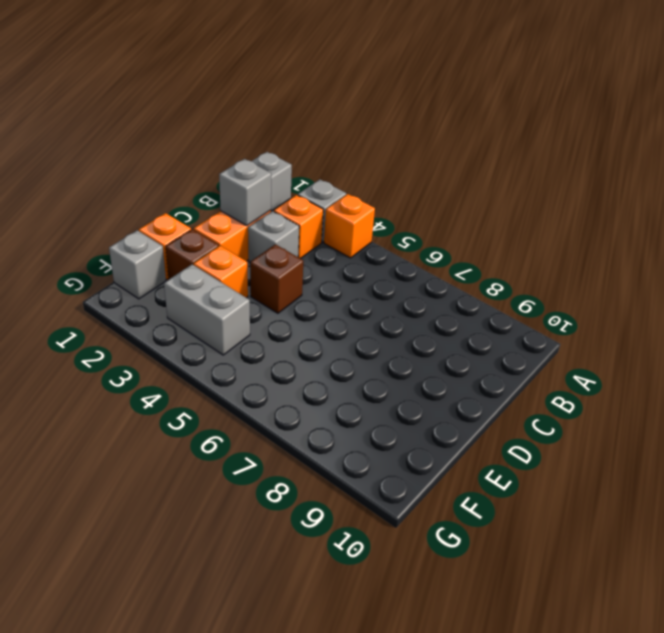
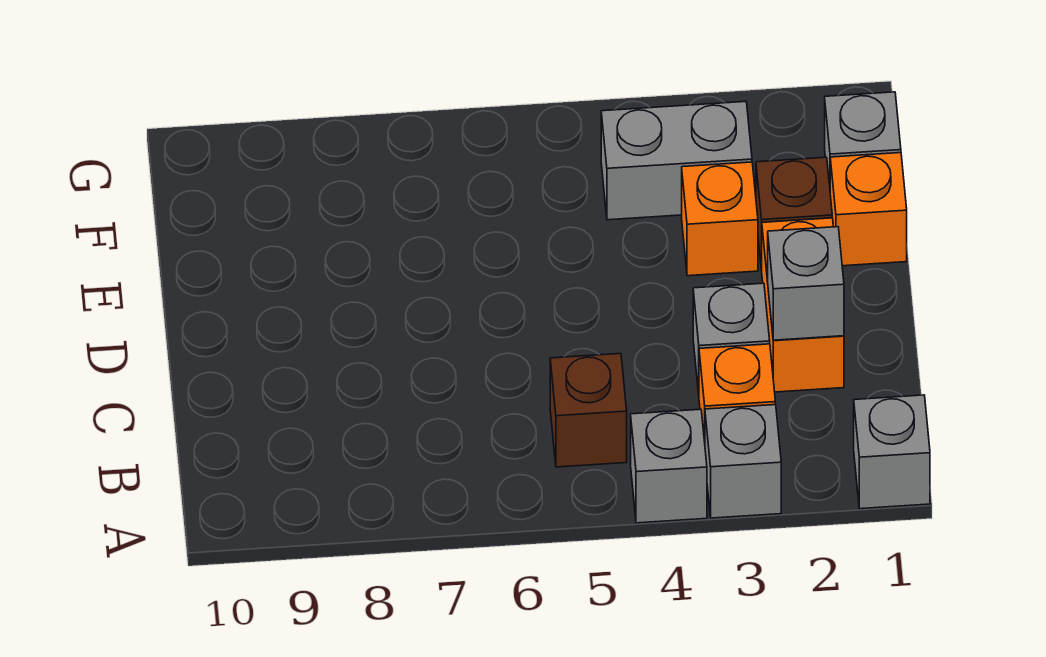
orange brick A4 level 1 -> grey brick A4 level 1
brown brick D4 level 1 -> brown brick B5 level 1

